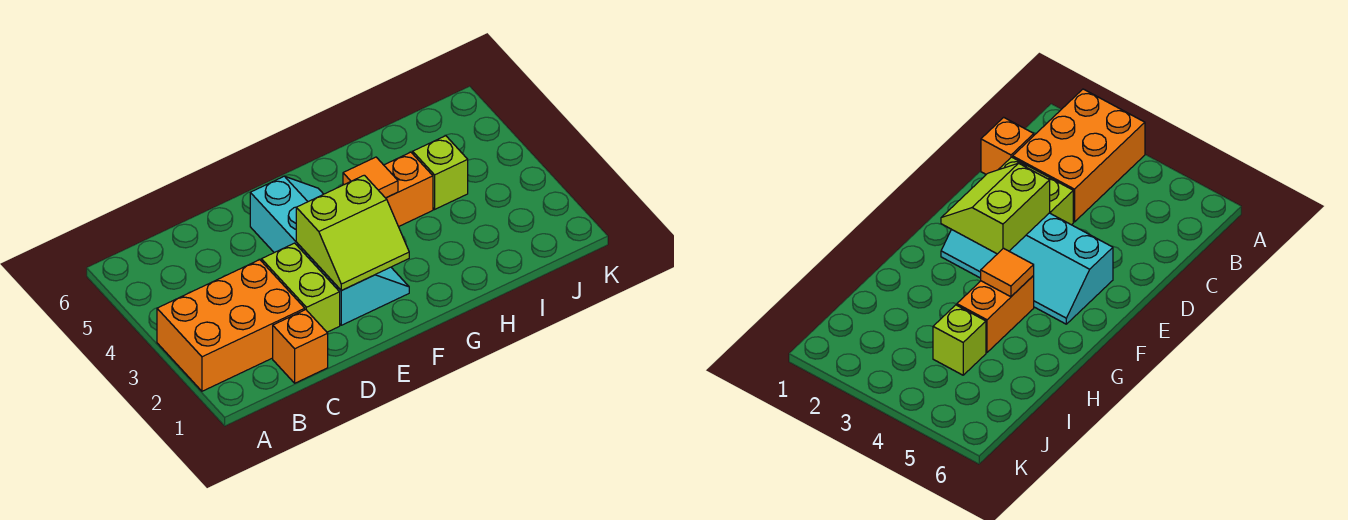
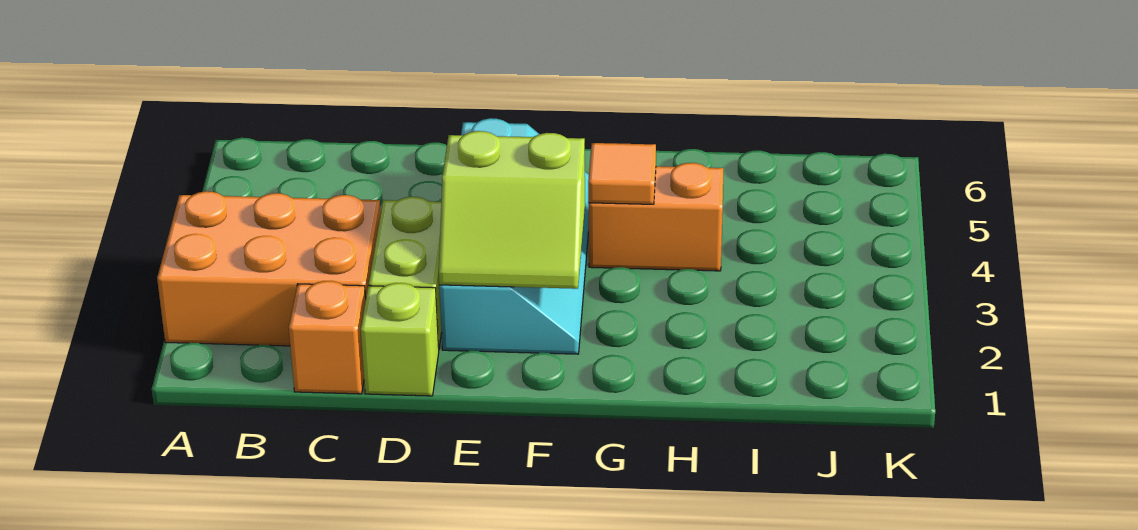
lime brick I4 level 1 -> lime brick D1 level 1

